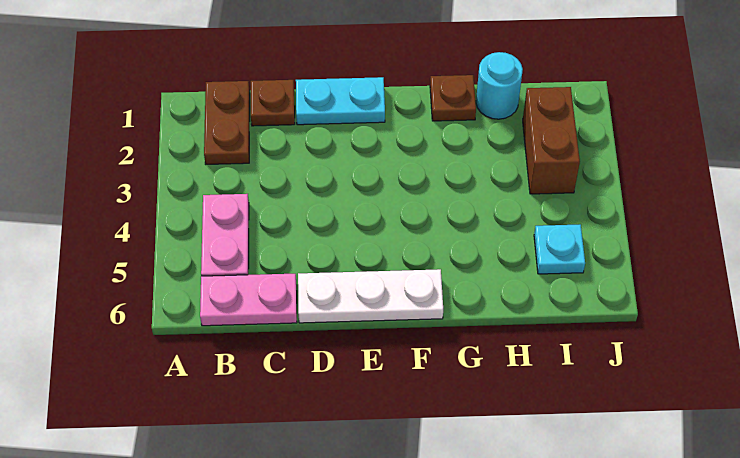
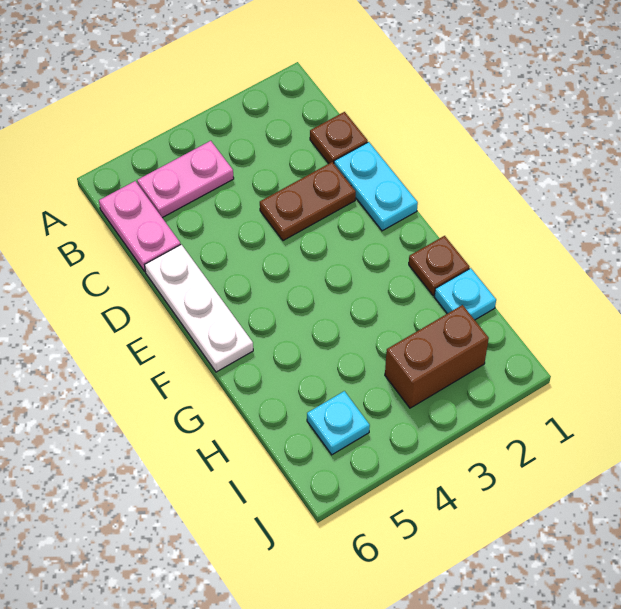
brown plate B1:B2 level 1 -> brown plate D2:D3 level 1
cyan round brick H1 level 1 -> cyan plate H1 level 1

